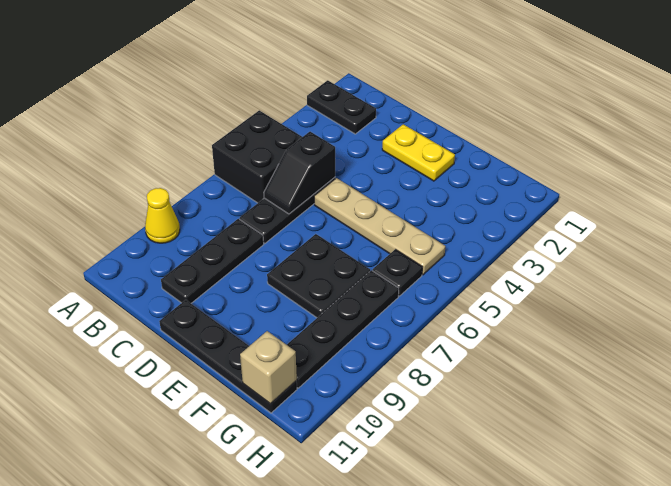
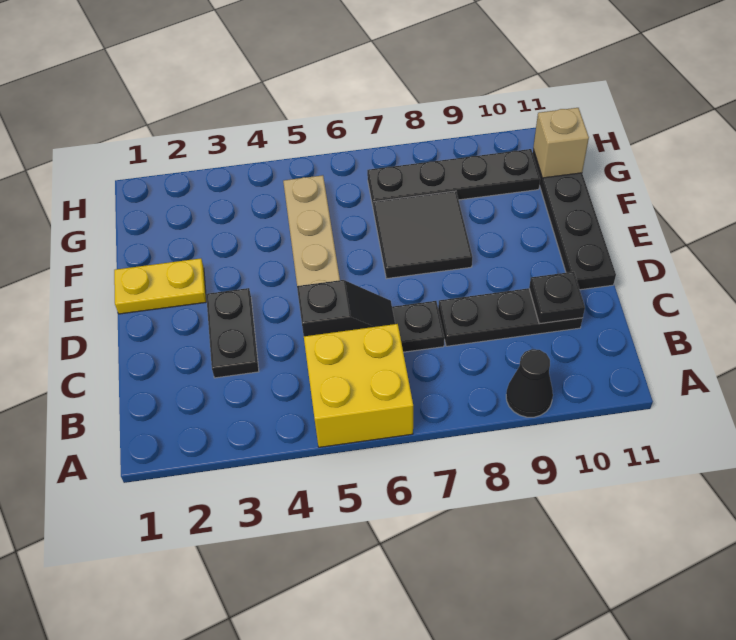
black plate A2:B2 level 1 -> black plate C3:D3 level 1
black brick A5:B6 level 1 -> yellow brick A5:B6 level 1
yellow cone A9 level 1 -> black cone A9 level 1
yellow plate D2:E2 level 1 -> yellow plate E1:E2 level 1
black plate E7:F8 level 1 -> black tile E7:F8 level 1
black plate G6 level 1 -> black plate C10 level 2

